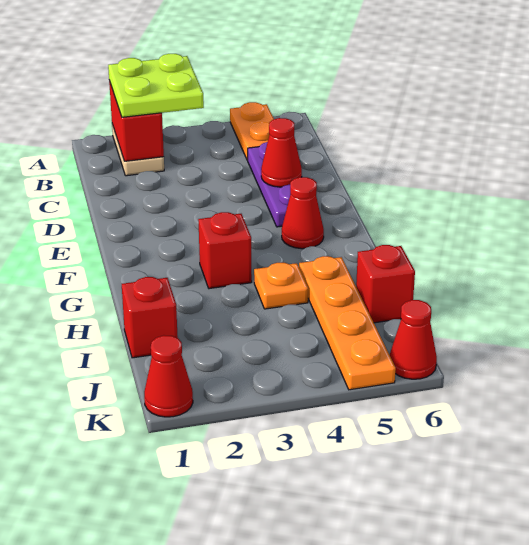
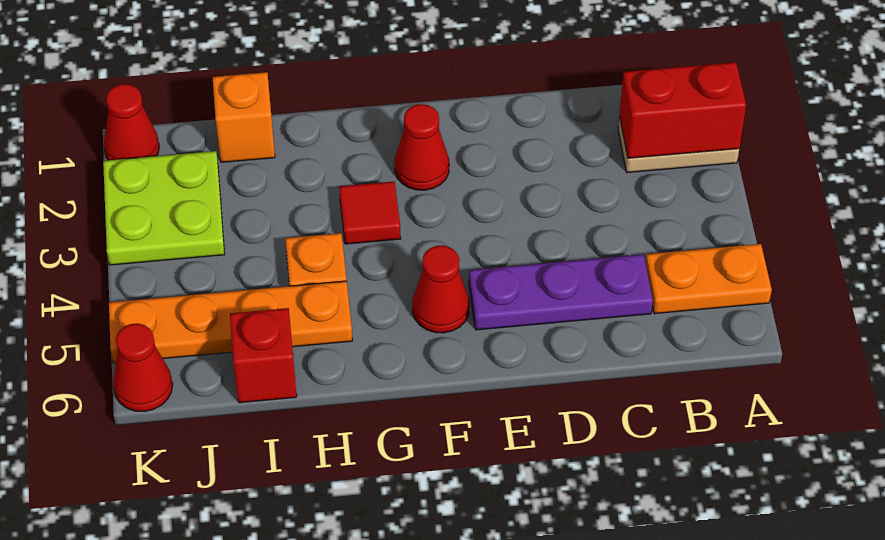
lime plate A2:B3 level 3 -> lime plate J2:K3 level 1
red cone D5 level 2 -> red cone F2 level 1
red brick G3 level 1 -> red tile G3 level 1
red brick I1 level 1 -> orange brick I1 level 1

